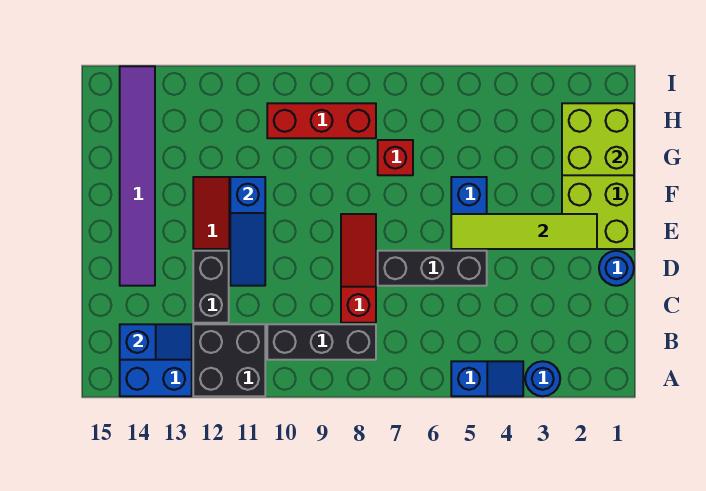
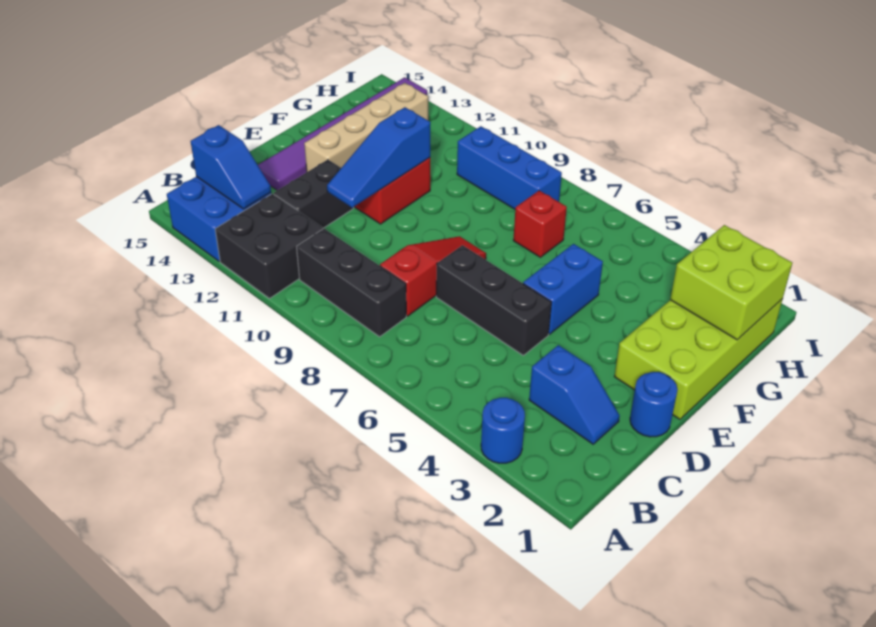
blue slope A4:A5 level 1 top 5 -> blue slope C2:C3 level 1 top 3
lime tile E2:E5 level 2 -> none
none -> tan brick E13:H13 level 1
red brick H8:H10 level 1 -> blue brick H8:H10 level 1

